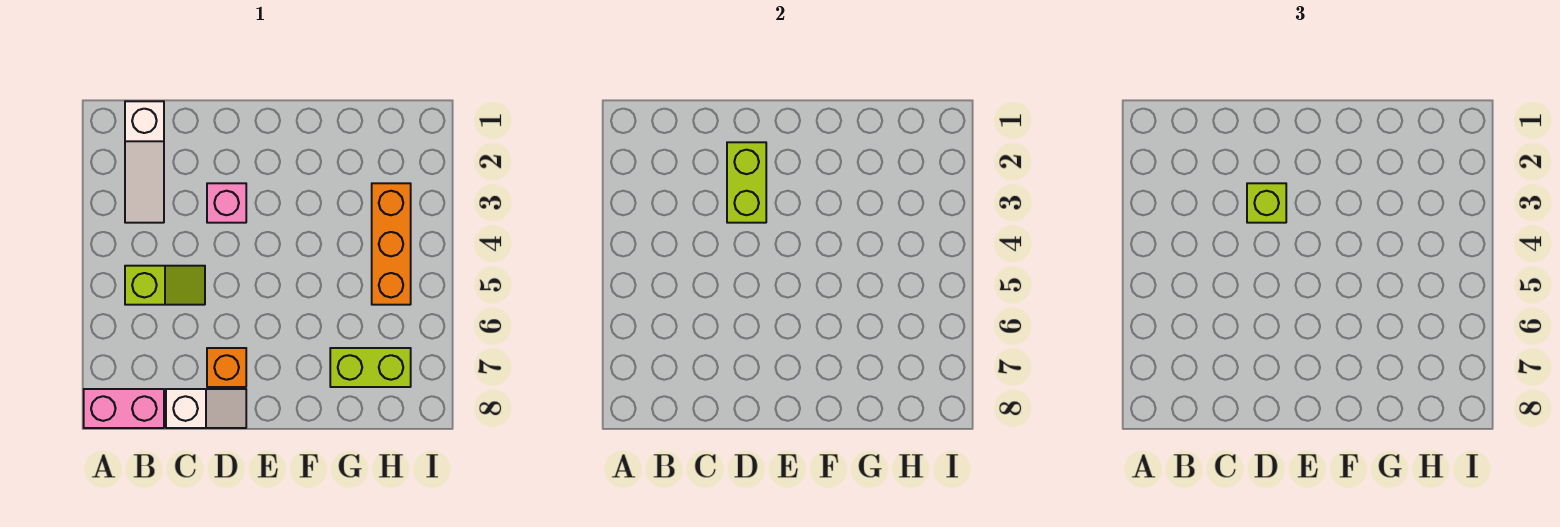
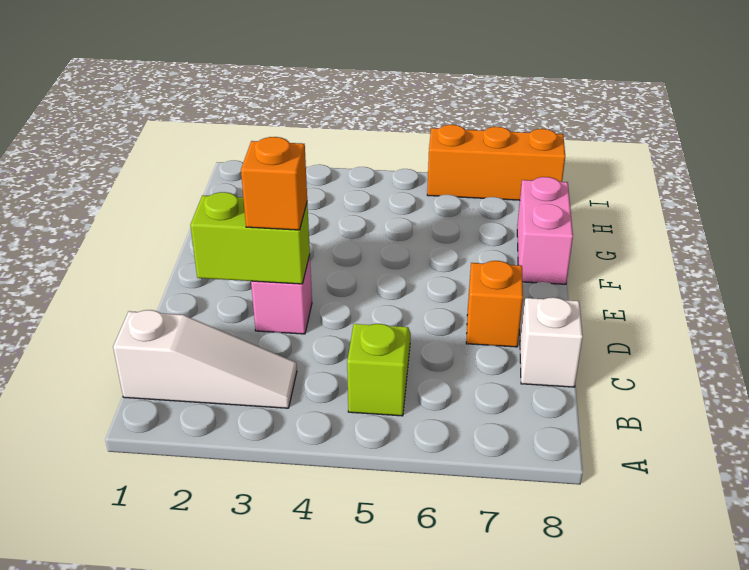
pink brick A8:B8 level 1 -> pink brick F8:G8 level 1
lime brick D3 level 3 -> orange brick D3 level 3
lime brick G7:H7 level 1 -> none
orange brick H3:H5 level 1 -> orange brick I6:I8 level 1

